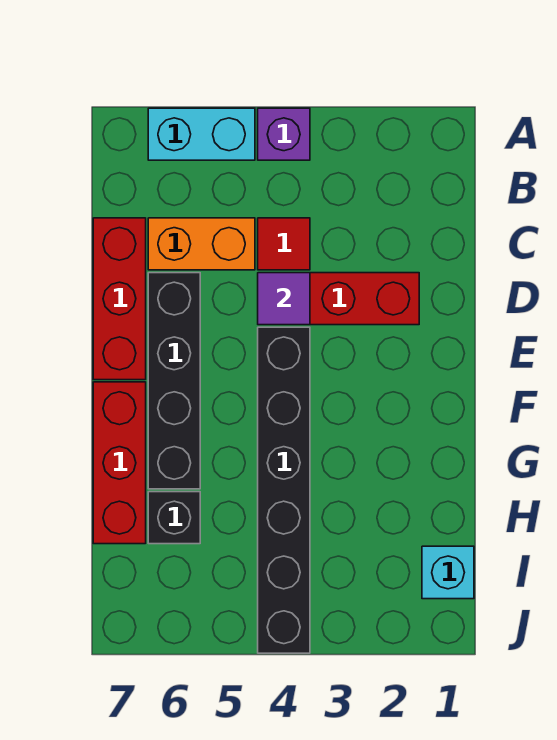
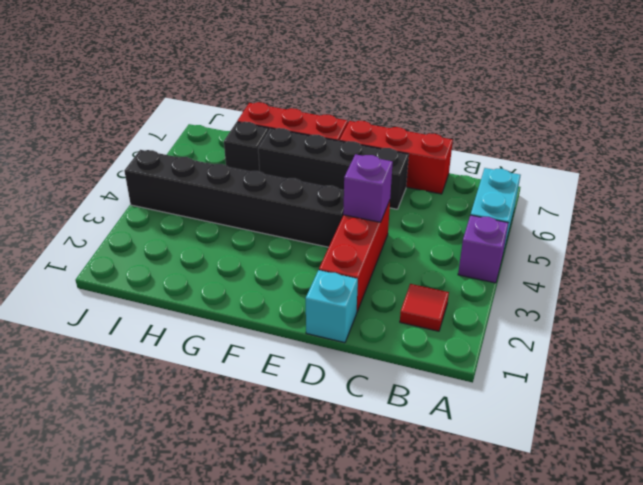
red tile C4 level 1 -> red tile B2 level 1
orange brick C5:C6 level 1 -> none
purple tile D4 level 2 -> purple brick D4 level 2
cyan brick I1 level 1 -> cyan brick D1 level 1

